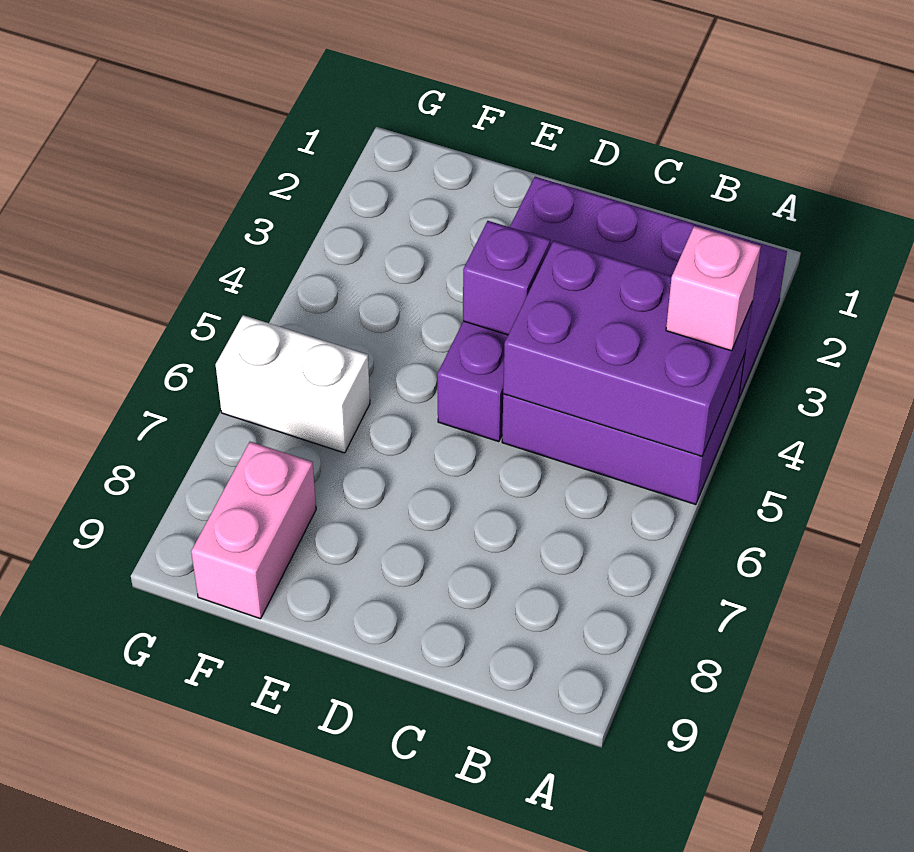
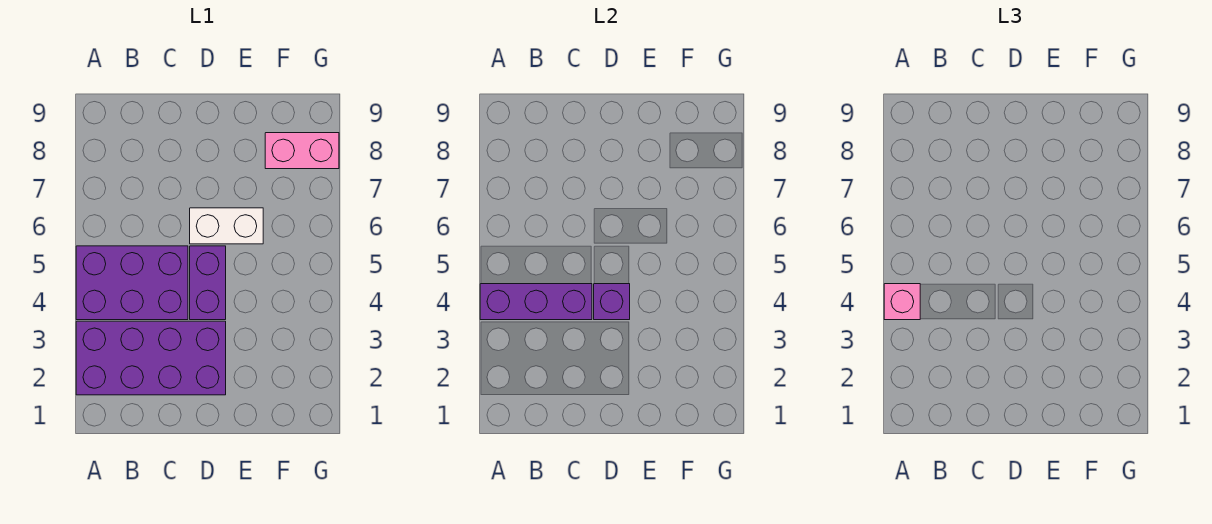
purple brick A4:C5 level 2 -> purple brick A4:C4 level 2
white brick F6:G6 level 1 -> white brick D6:E6 level 1
pink brick F8:F9 level 1 -> pink brick F8:G8 level 1

